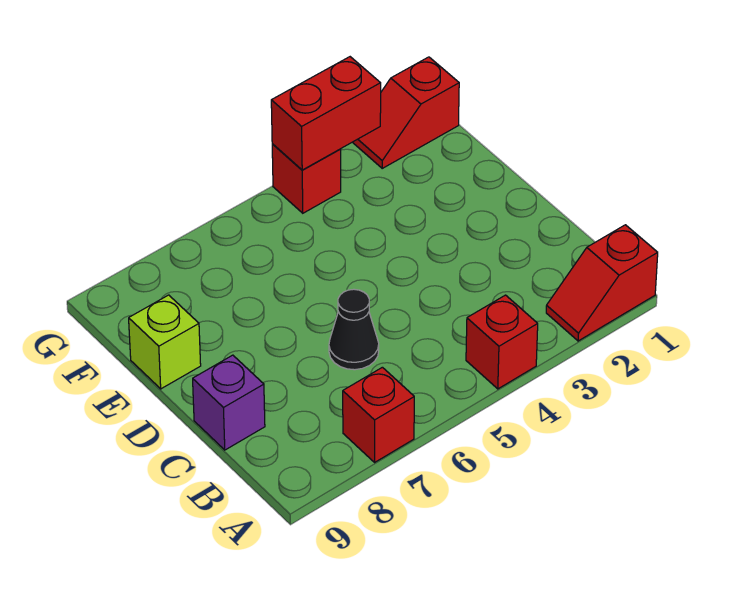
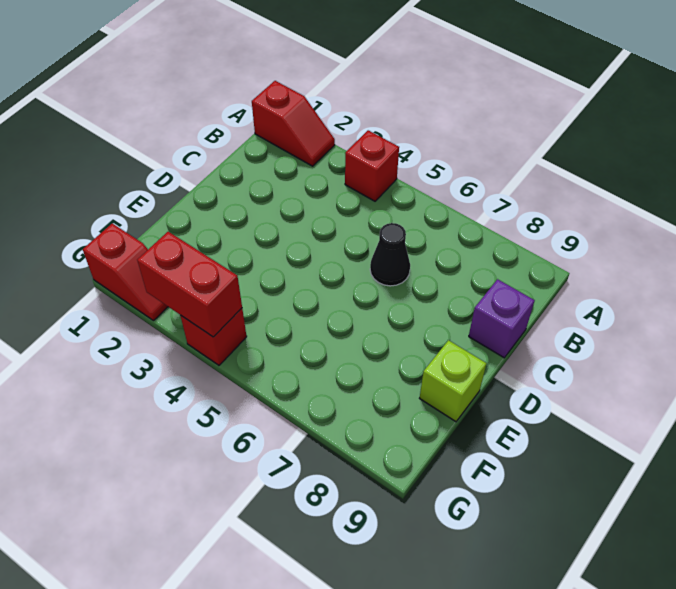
red brick A7 level 1 -> none

